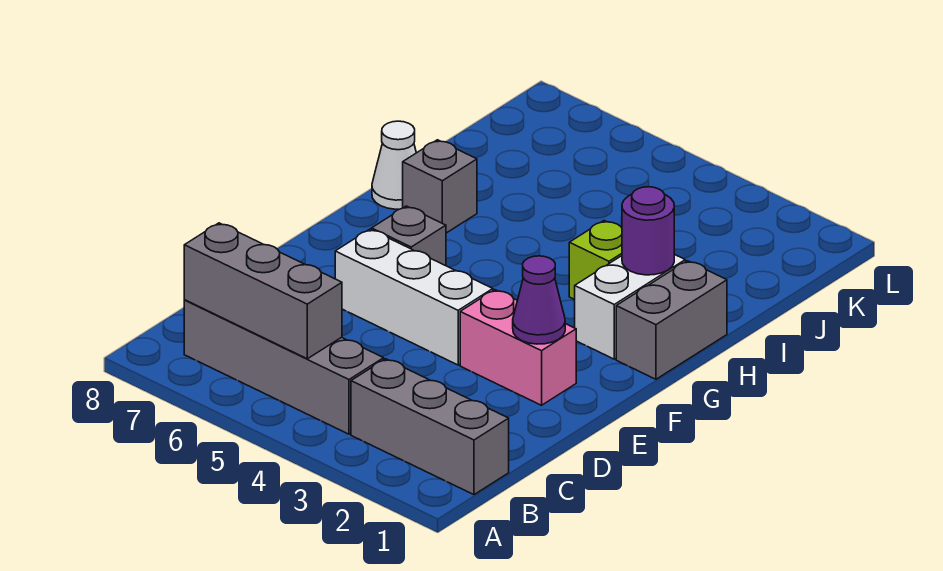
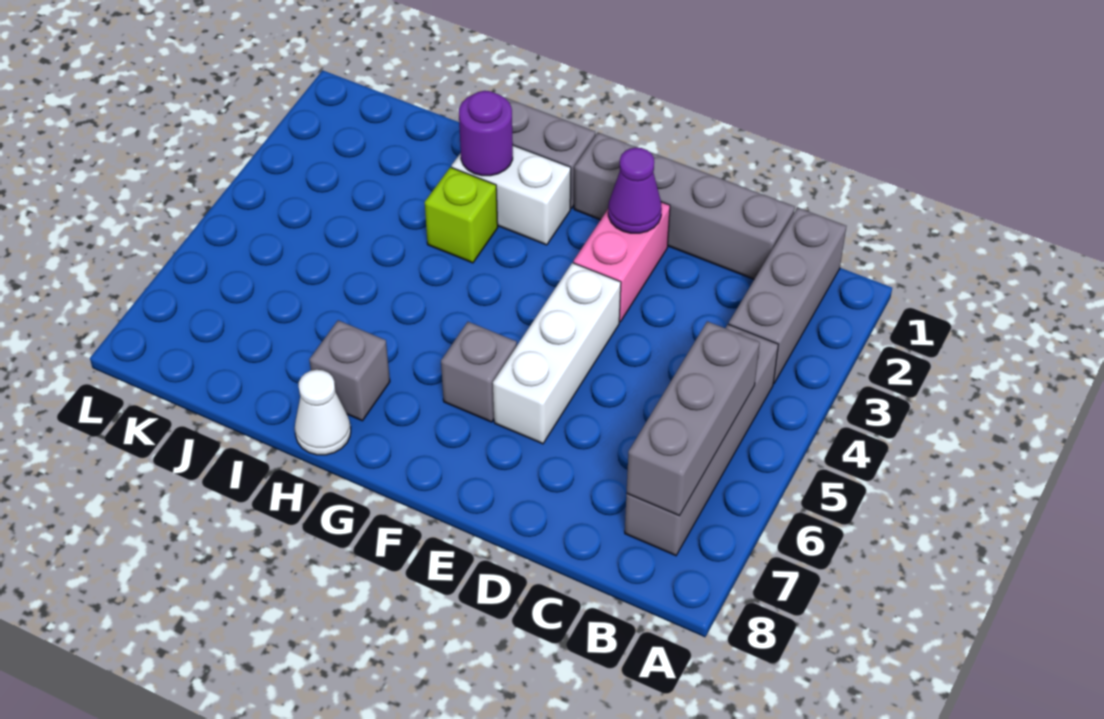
none -> grey brick C1:F1 level 1

